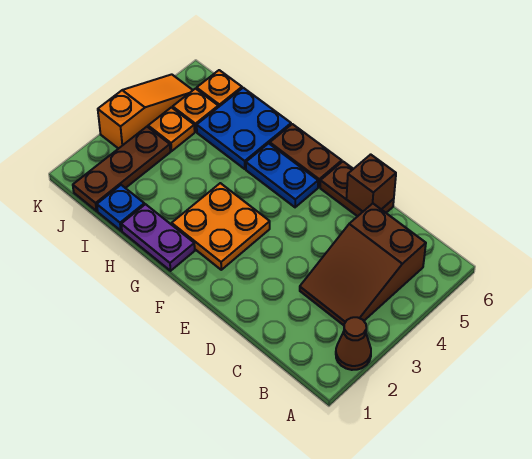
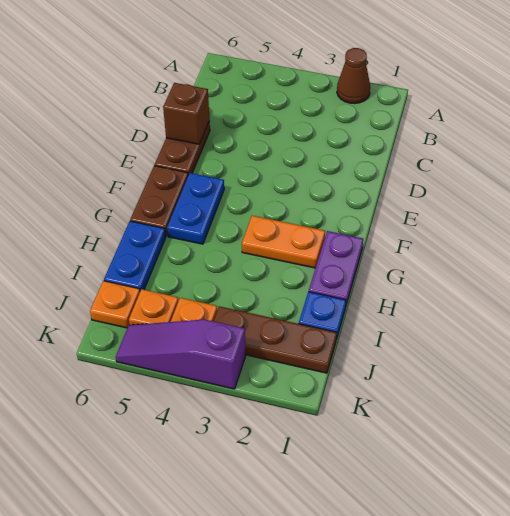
brown slope B3:C5 level 1 top 5 -> none
orange plate F2:G3 level 1 -> orange plate G2:G3 level 1
blue plate H5:I6 level 1 -> blue plate H6:I6 level 1
orange slope K3:K5 level 1 top 3 -> purple slope K3:K5 level 1 top 3

